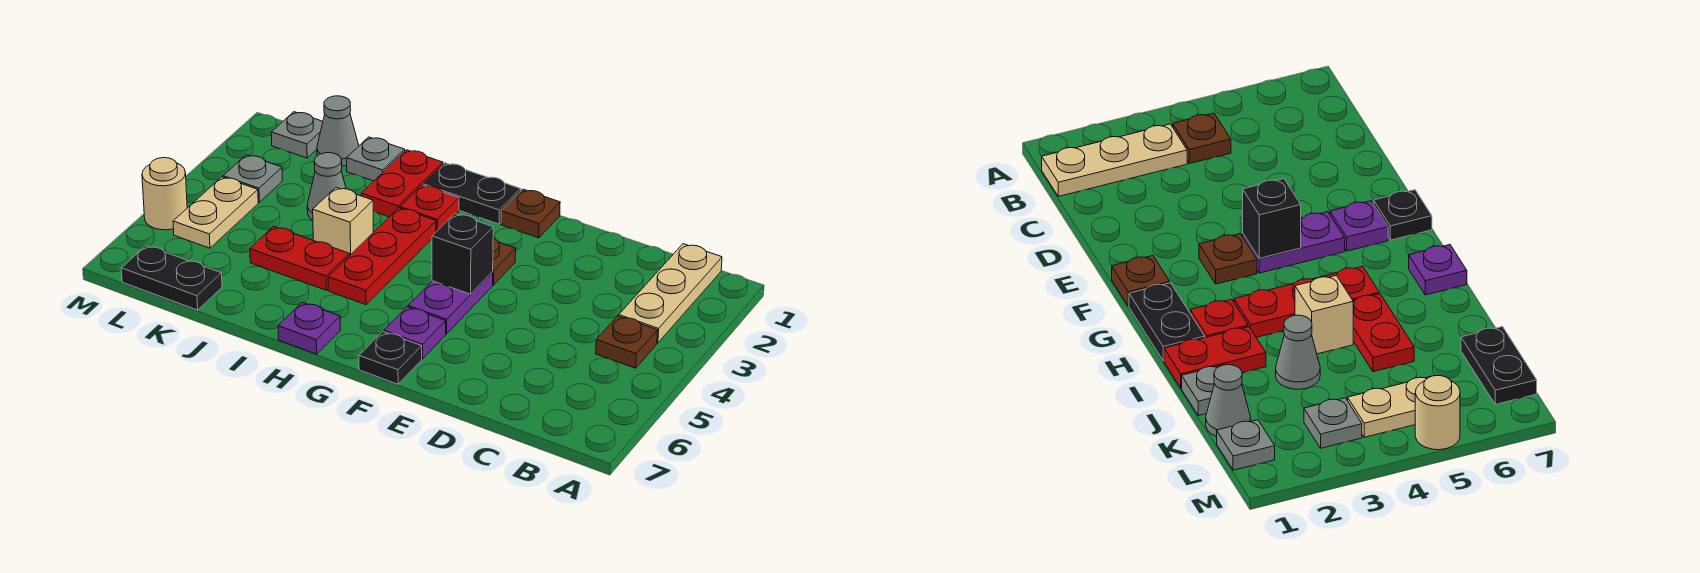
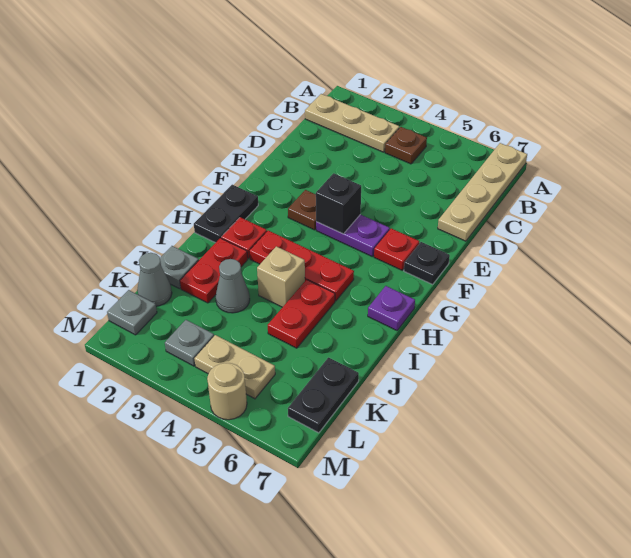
none -> tan plate A7:D7 level 1
brown plate F1 level 1 -> none
purple plate F6 level 1 -> red plate F6 level 1
red plate I1:I2 level 1 -> red plate I2:J2 level 1

